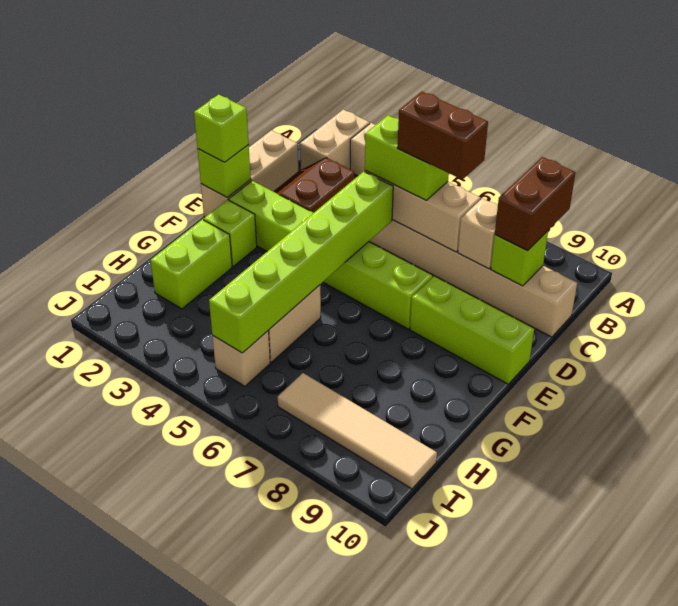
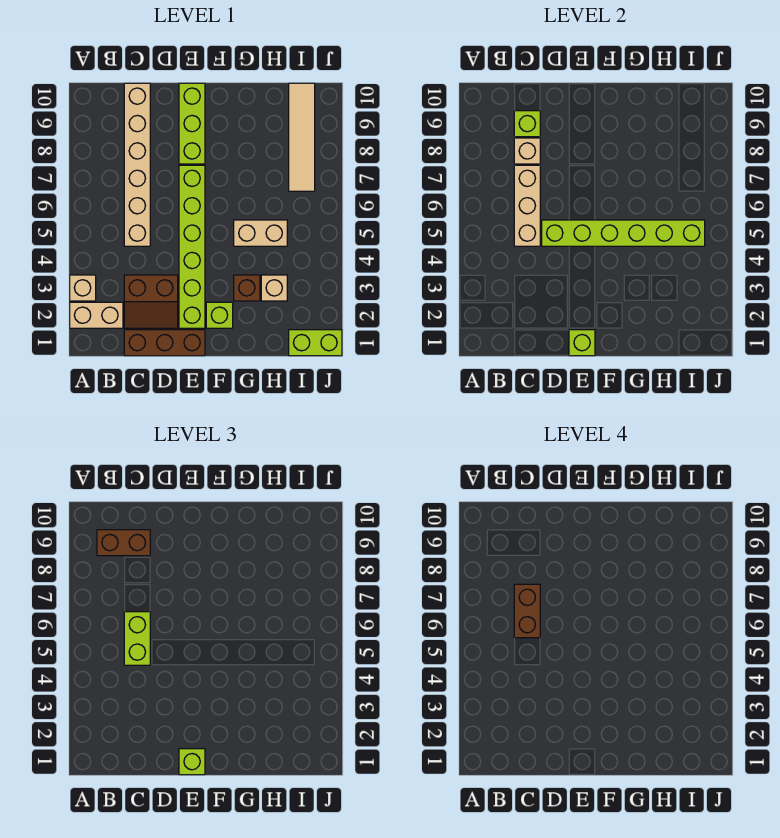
tan brick C1:E1 level 1 -> brown brick C1:E1 level 1
lime brick G2:H2 level 1 -> lime brick I1:J1 level 1
none -> brown brick G3 level 1
tan brick I5 level 1 -> tan brick H3 level 1

